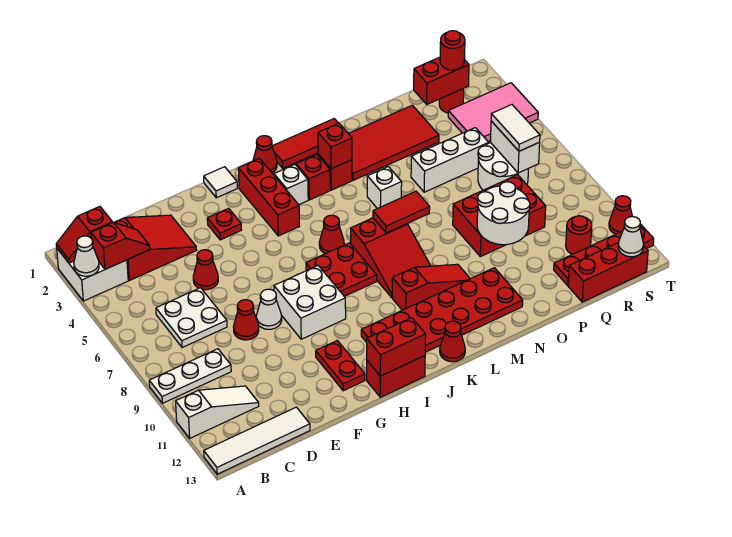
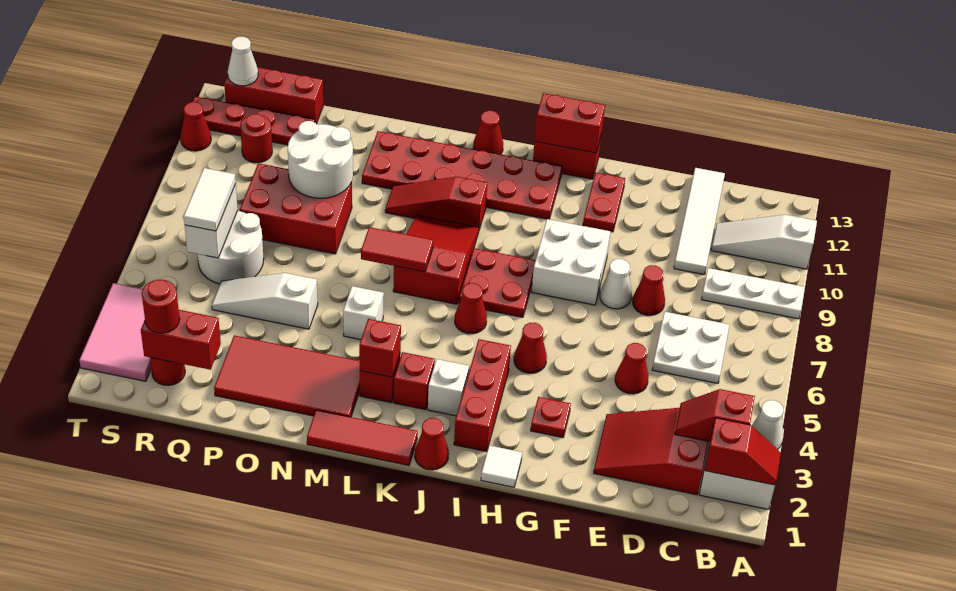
white tile A13:D13 level 1 -> white tile D10:D13 level 1
none -> red cone H5 level 1
white brick O5:Q5 level 1 -> white slope O5:Q5 level 1 top O
pink tile R3:T4 level 1 -> pink tile S2:T4 level 1

